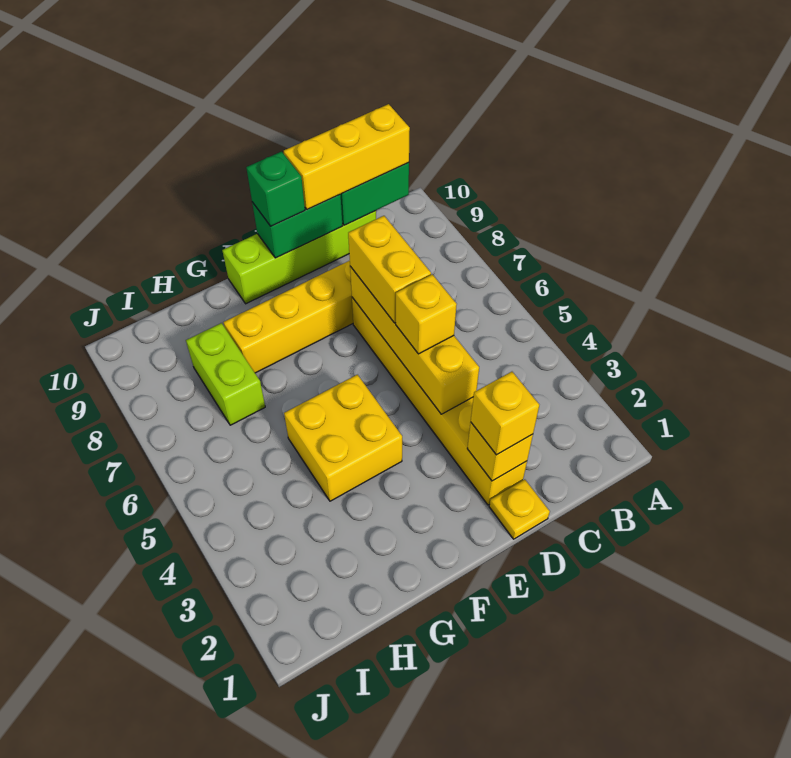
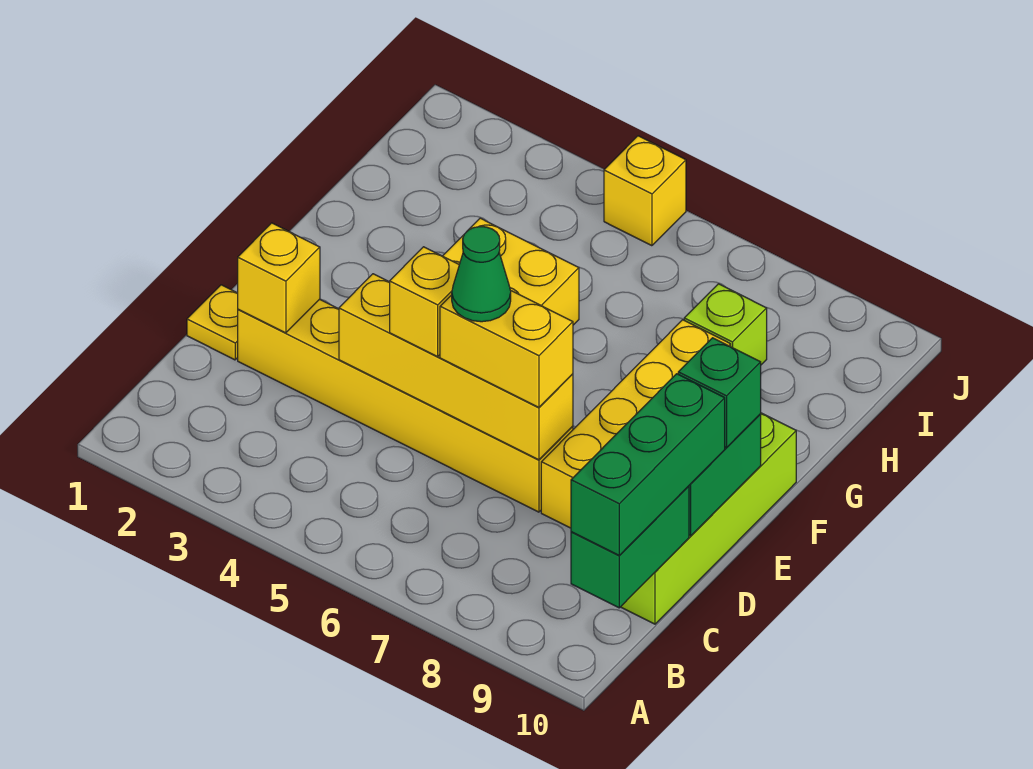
yellow brick B10:D10 level 3 -> green brick B10:D10 level 3
yellow brick D2 level 3 -> yellow brick J5 level 1
none -> green cone D6 level 4
lime brick H7:H8 level 1 -> lime brick H8 level 1

